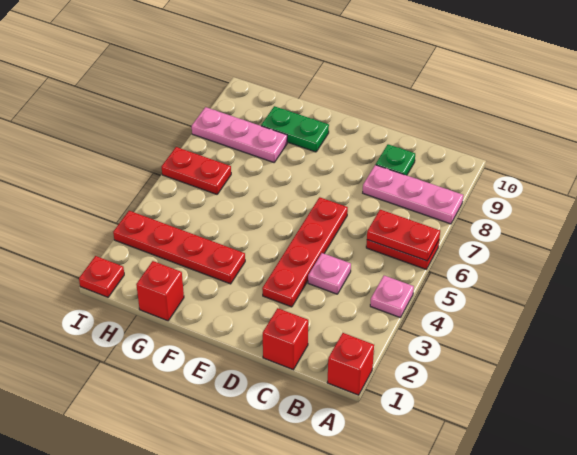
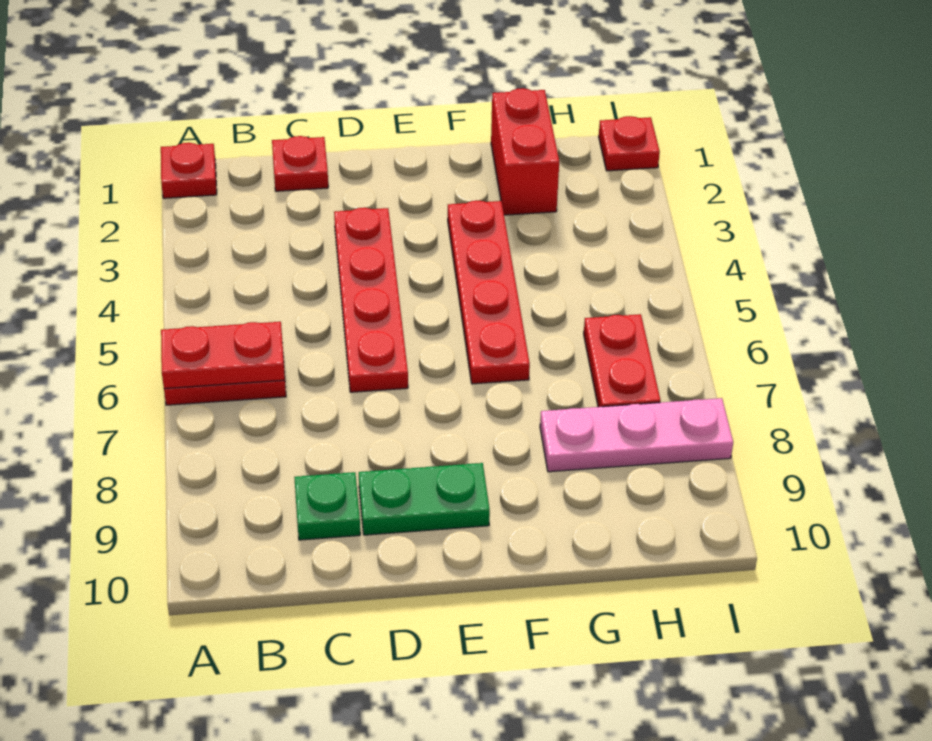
red brick A1 level 1 -> red plate A1 level 1
pink plate A4 level 1 -> none
pink plate A8:C8 level 1 -> none
red brick C1 level 1 -> red plate C1 level 1
pink plate C4 level 1 -> none
red plate F3:I3 level 1 -> red plate F3:F6 level 1
green plate F9:G9 level 1 -> green plate D9:E9 level 1
red brick G1 level 1 -> red brick G1:G2 level 1
red plate H6:I6 level 1 -> red plate H6:H7 level 1

